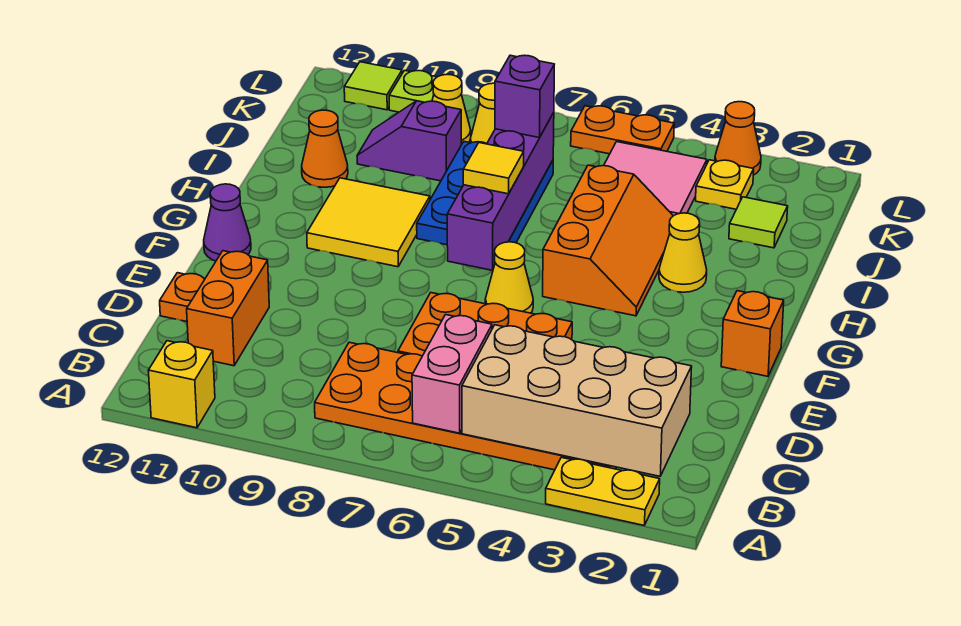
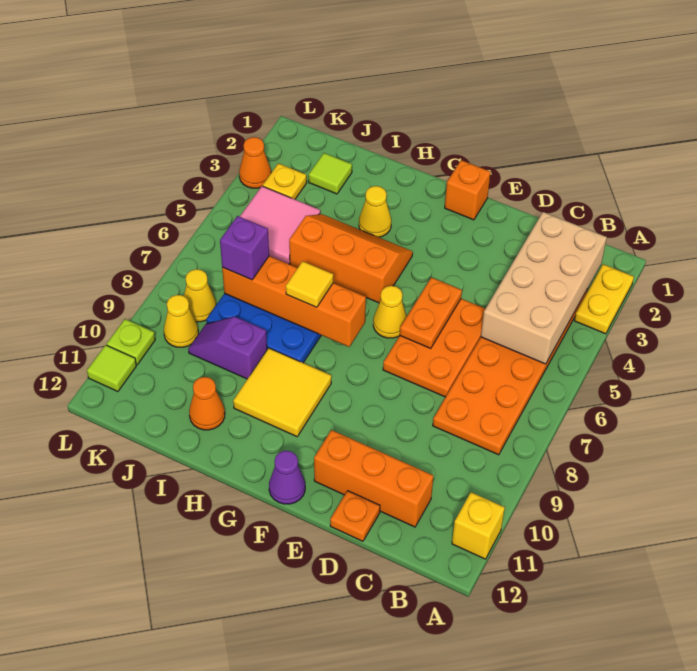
pink brick B6:C6 level 2 -> none
orange brick C11:D11 level 1 -> orange brick C11:E11 level 1
purple brick G7:J7 level 2 -> orange brick G7:J7 level 2
purple slope J9:J10 level 1 top 9 -> purple slope I9:J9 level 1 top I
orange plate L5:L6 level 1 -> orange plate E5:E6 level 2

